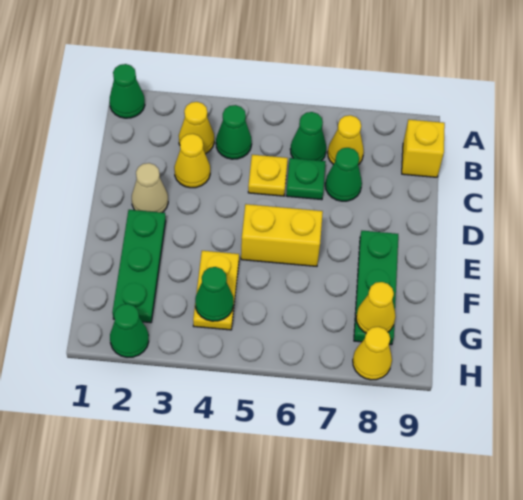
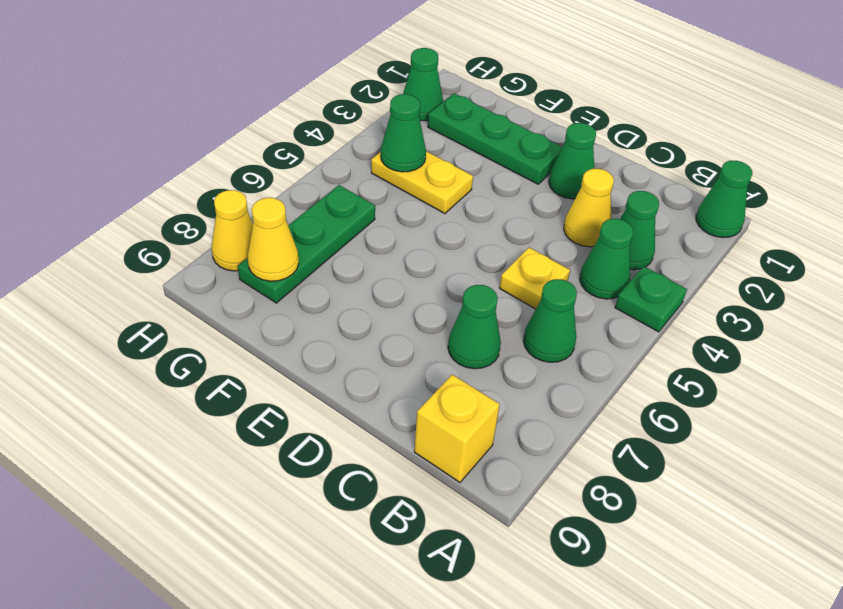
yellow cone B3 level 1 -> green cone B3 level 1
yellow cone B7 level 1 -> none
green plate C6 level 1 -> green plate A4 level 1
tan cone D2 level 1 -> green cone D2 level 1
yellow brick E5:E6 level 1 -> none
green plate E8:G8 level 1 -> green plate G6:G8 level 1

